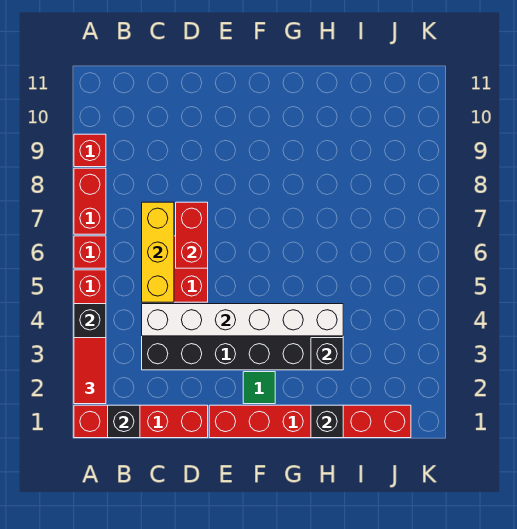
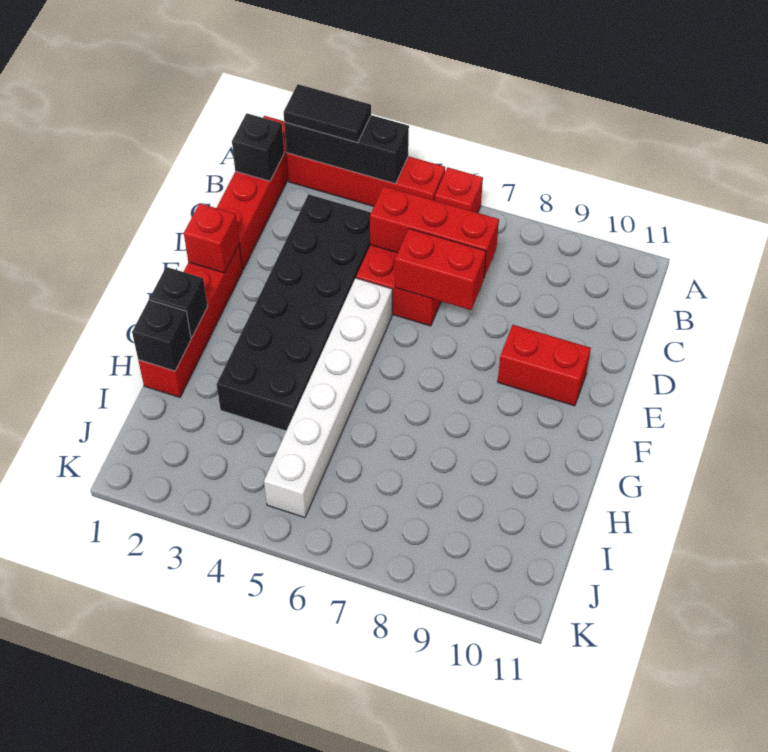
red tile A2:A3 level 3 -> black tile A2:A3 level 3
red brick A7:A8 level 1 -> red brick E9:E10 level 1
red brick A9 level 1 -> red brick E1 level 2
white brick C4:H4 level 2 -> white brick E5:J5 level 1
yellow brick C5:C7 level 2 -> red brick C5:C7 level 2
red brick E1:J1 level 1 -> red brick E1:H1 level 1
green tile F2 level 1 -> none
black brick H3 level 2 -> black brick G1 level 2

